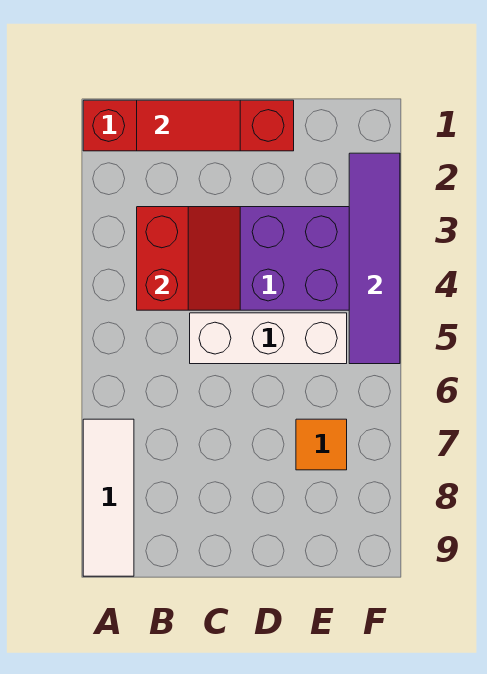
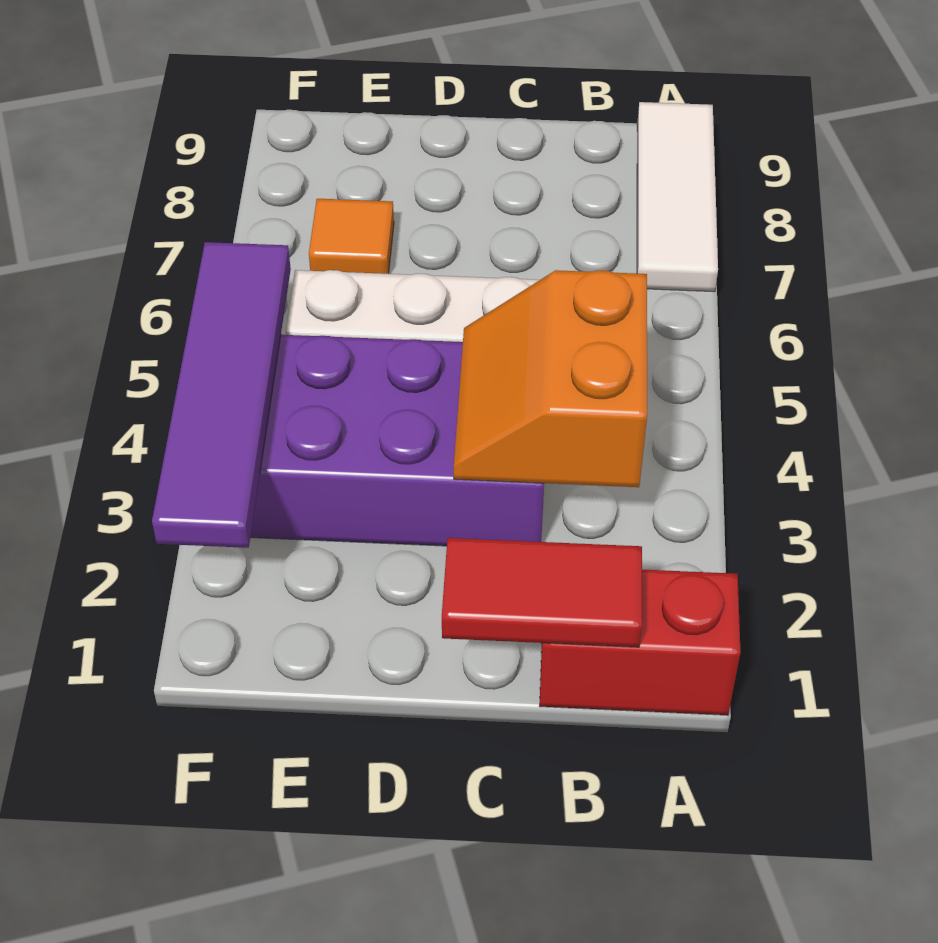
red brick A1:D1 level 1 -> red brick A1:B1 level 1
red slope B3:C4 level 2 top B -> orange slope B3:C4 level 2 top B

